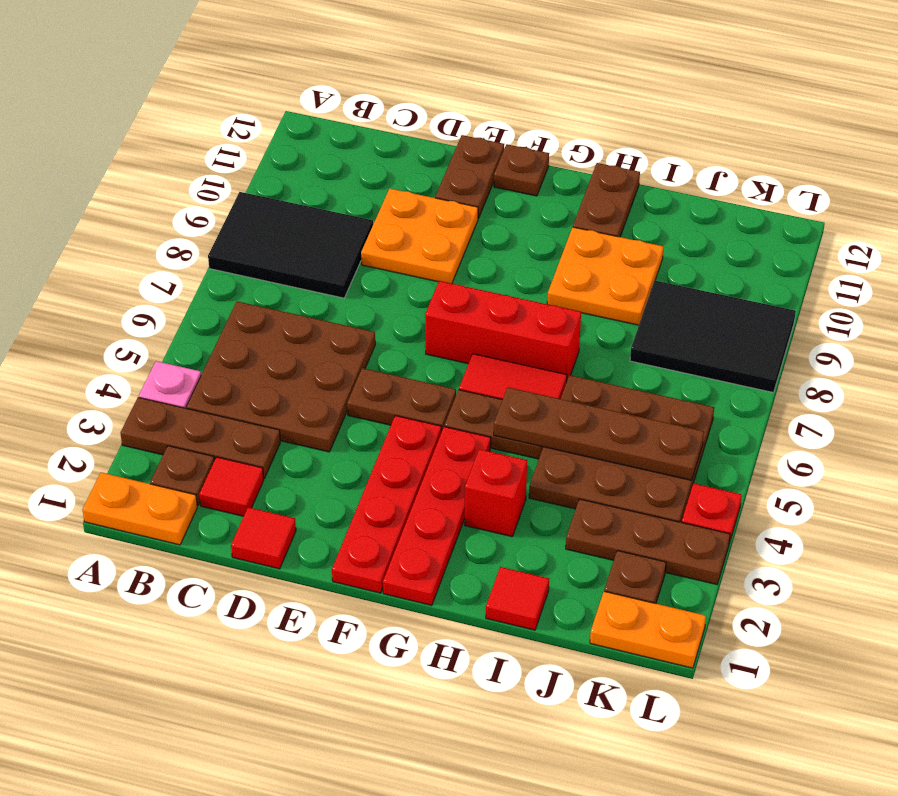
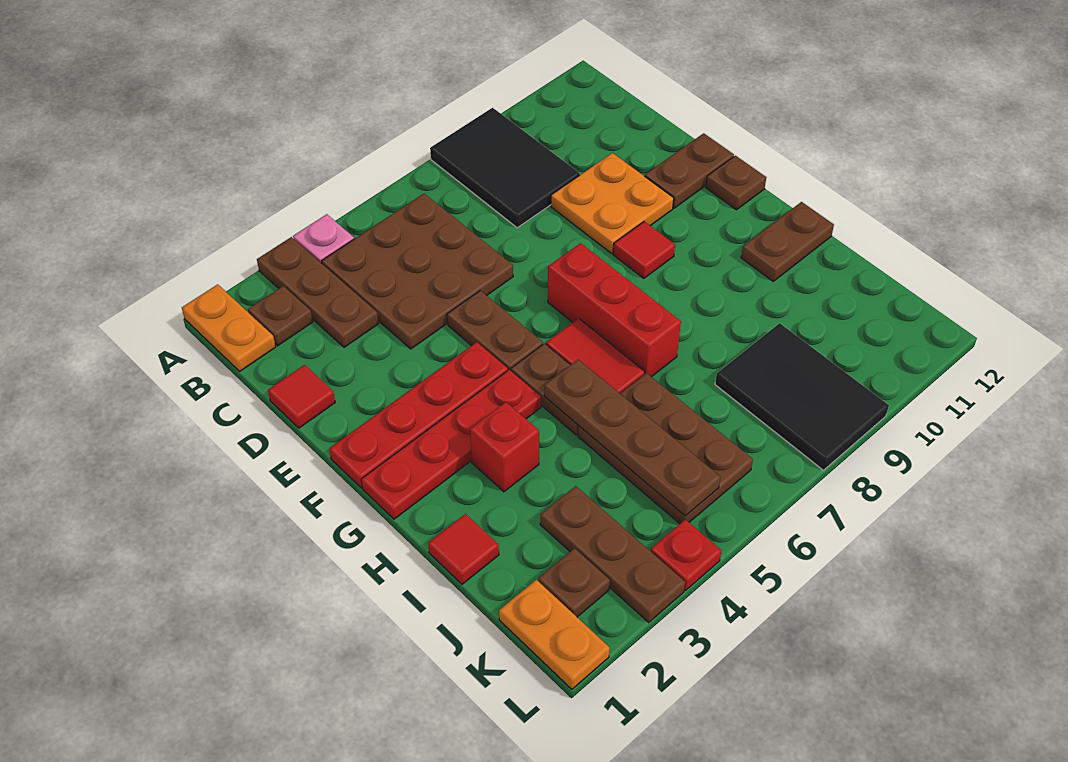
red tile C2 level 1 -> red tile F9 level 1
orange plate H9:I10 level 1 -> none
brown plate I4:K6 level 1 -> brown plate I5:K6 level 1

